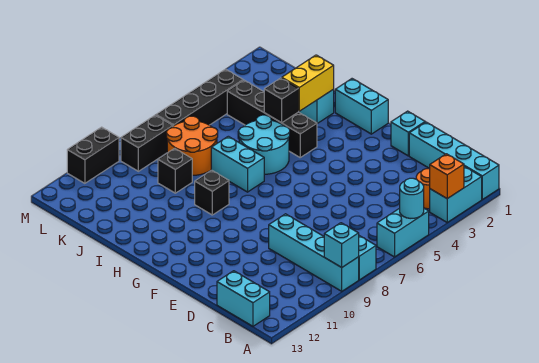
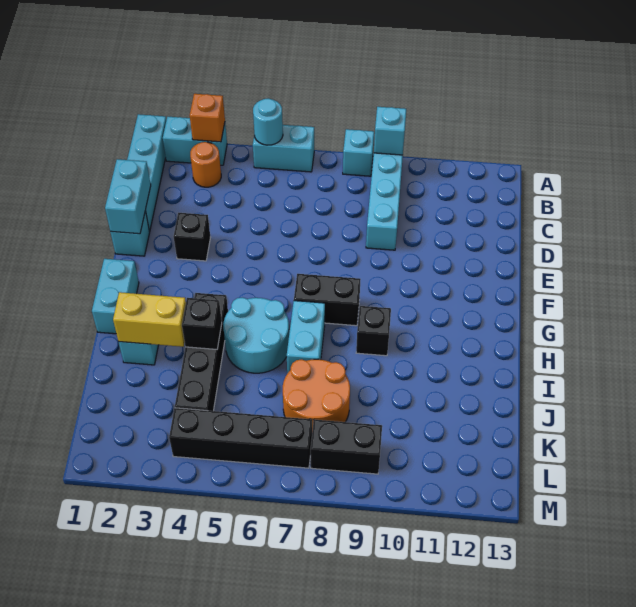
cyan brick B13:C13 level 1 -> cyan brick D1:E1 level 2
black brick J9 level 1 -> black brick E3 level 1
black brick M10:M11 level 1 -> black brick G7:G8 level 1

